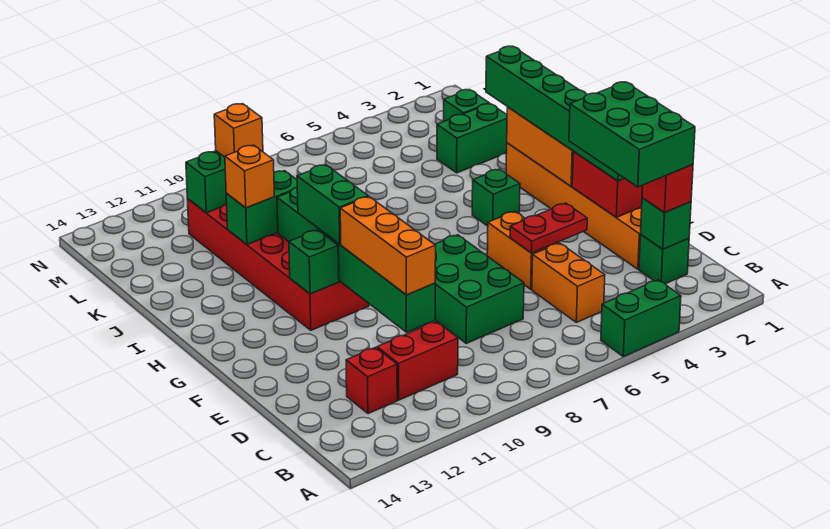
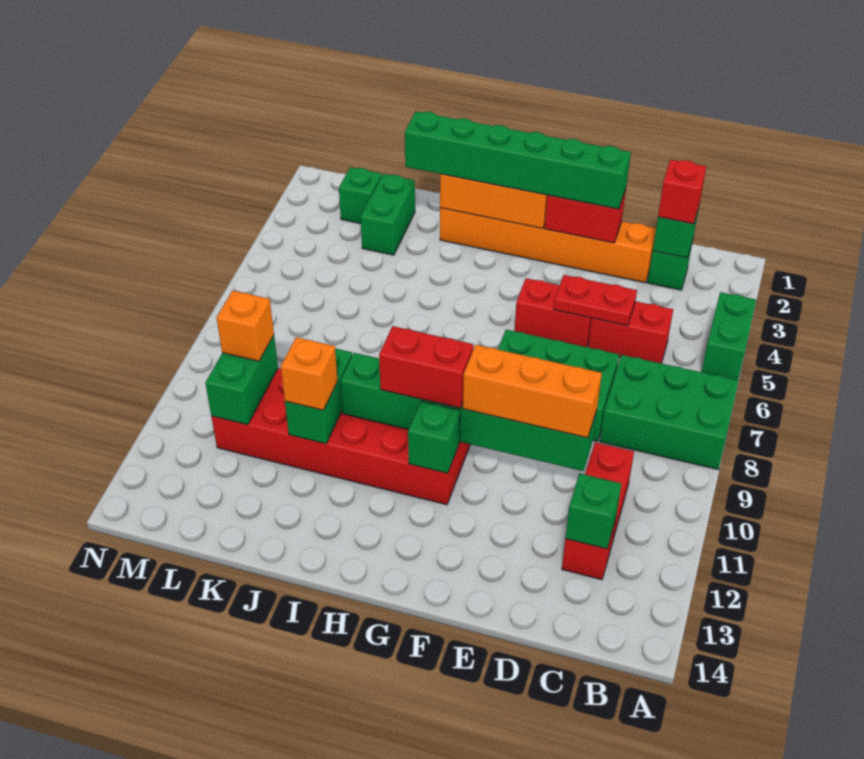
green brick C2:E3 level 4 -> green brick A7:C8 level 1
orange brick C5:D5 level 1 -> red brick C5:D5 level 1
red plate E4:E5 level 2 -> red plate D5:E5 level 2
orange brick E5:F5 level 1 -> red brick E5:F5 level 1
green brick G10:H10 level 3 -> red brick G10:H10 level 3
green brick H4 level 1 -> green brick C12 level 2

